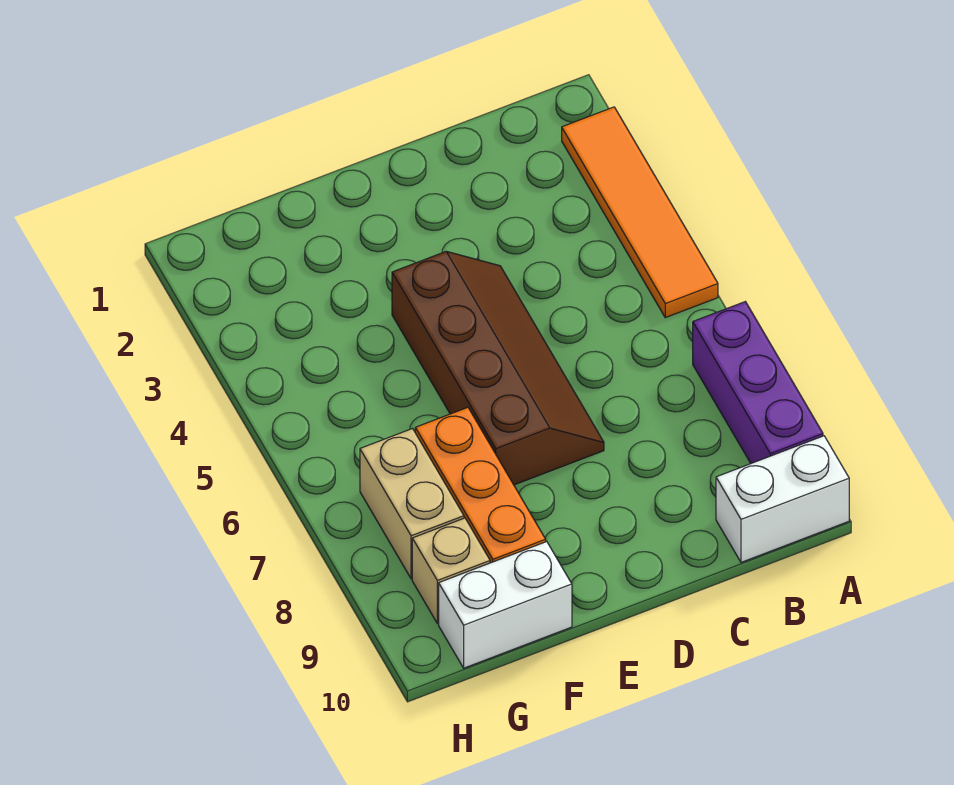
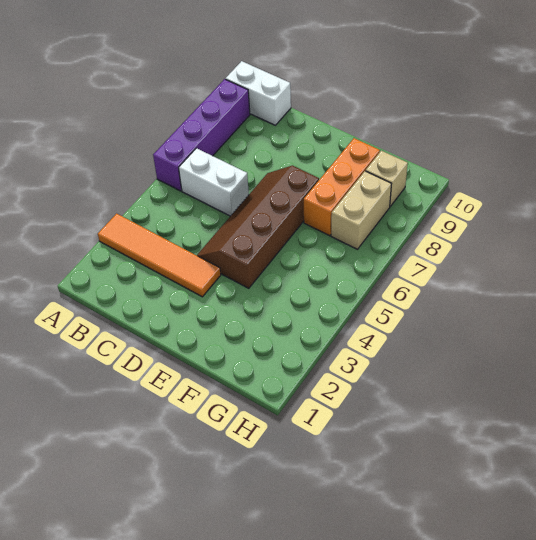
orange tile A2:A5 level 1 -> orange tile A3:D3 level 1
purple brick A7:A9 level 1 -> purple brick A6:A9 level 1
white brick F10:G10 level 1 -> white brick B6:C6 level 1

